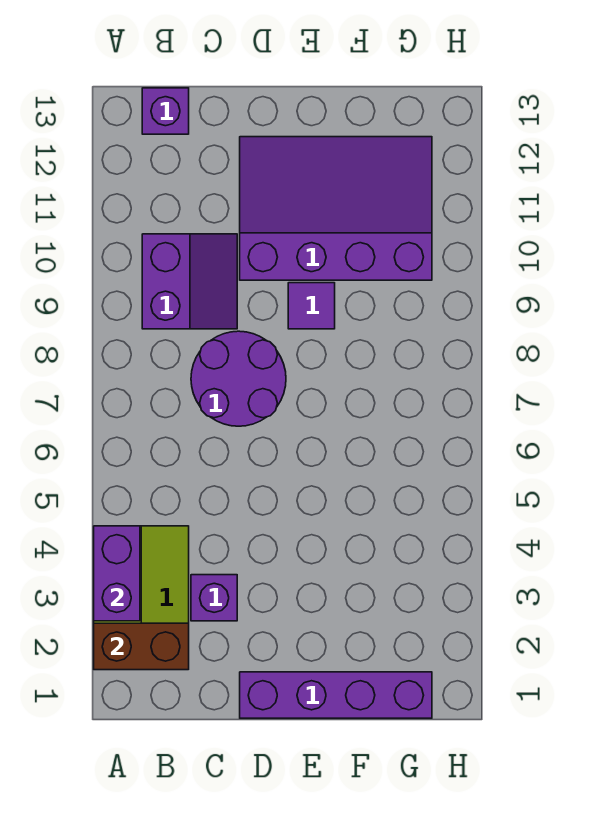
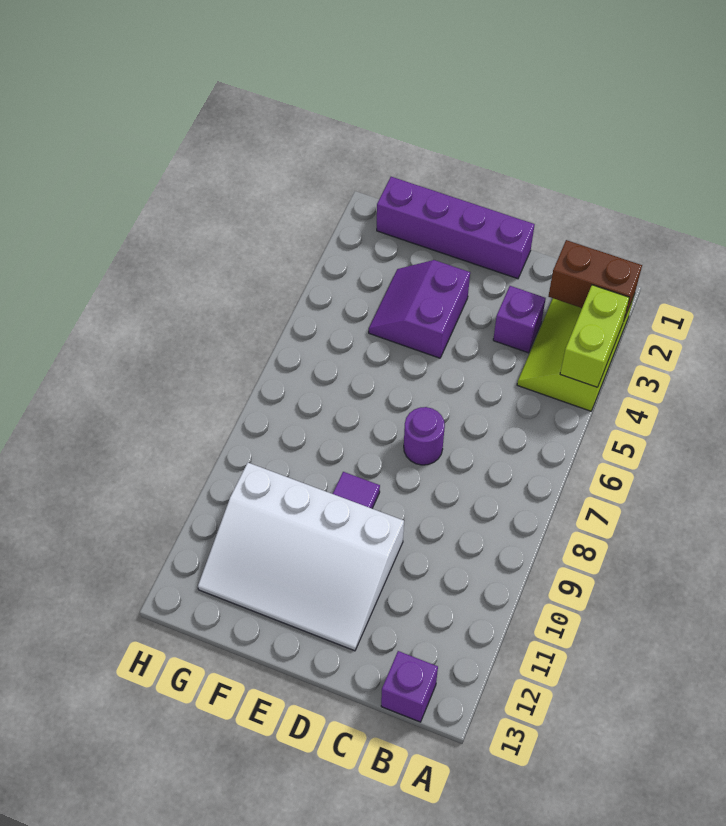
purple brick A3:A4 level 2 -> lime brick A3:A4 level 2
purple slope B9:C10 level 1 top B -> purple slope E3:F4 level 1 top E
purple round brick C7:D8 level 1 -> purple round brick D7 level 1
purple slope D10:G12 level 1 top 10 -> white slope D10:G12 level 1 top 10

